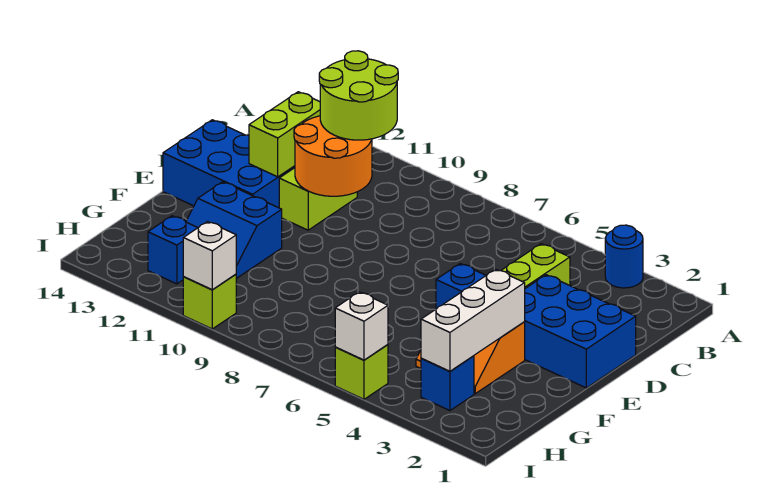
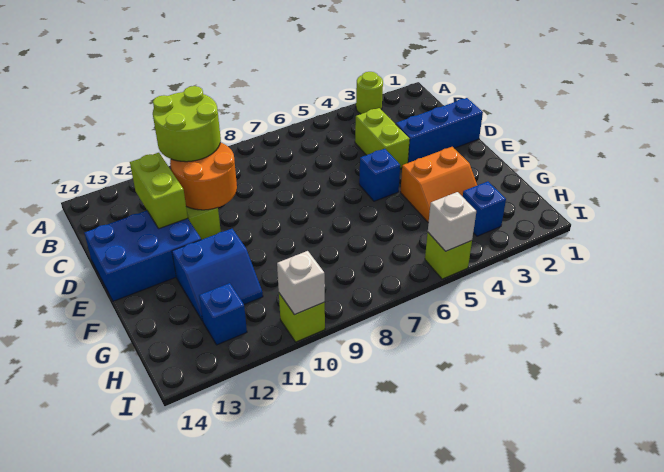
blue round brick A3 level 1 -> lime round brick A3 level 1
blue brick D1:E3 level 1 -> blue brick D1:D3 level 1
white brick F3:H3 level 2 -> none

